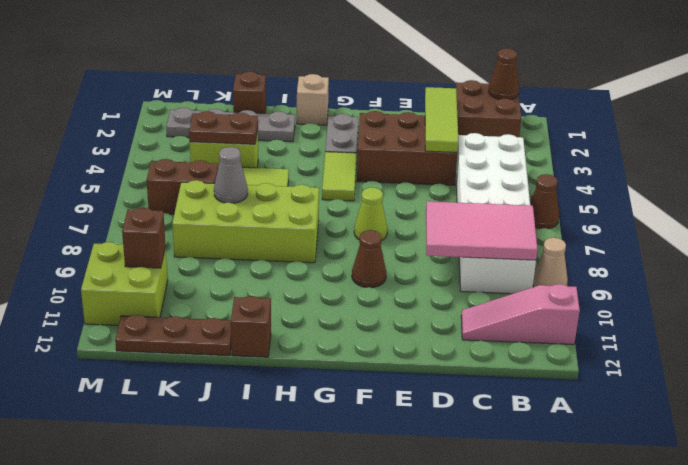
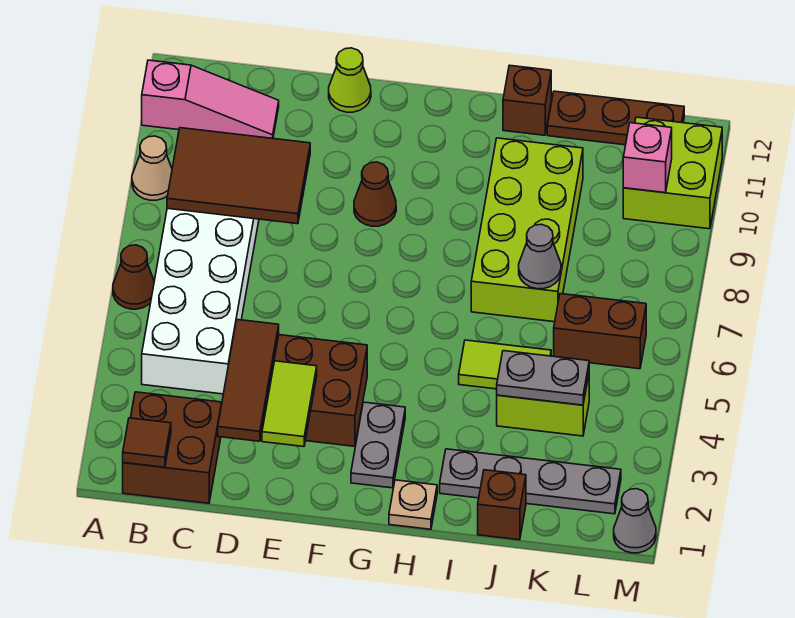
brown cone B1 level 2 -> brown tile B1 level 2
pink tile B8:D9 level 2 -> brown tile B8:D9 level 2
lime tile D2:D4 level 2 -> brown tile D2:D4 level 2
lime cone F7 level 1 -> lime cone E12 level 1
lime tile G4:G5 level 1 -> lime tile E2:E3 level 2
tan brick H1 level 1 -> tan plate H1 level 1
lime brick H7:K8 level 1 -> lime brick I7:J10 level 1
brown plate J4:K4 level 2 -> grey plate J4:K4 level 2
brown brick L10 level 2 -> pink brick L10 level 2
none -> grey cone M1 level 1

